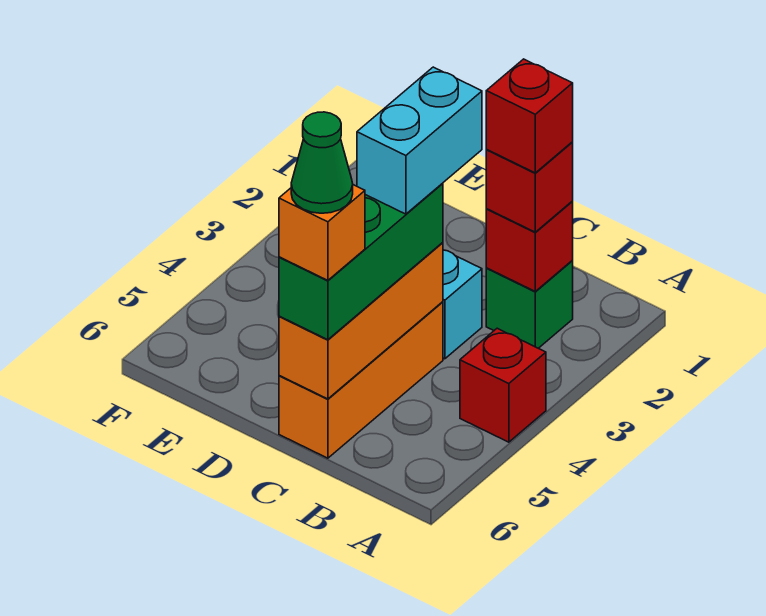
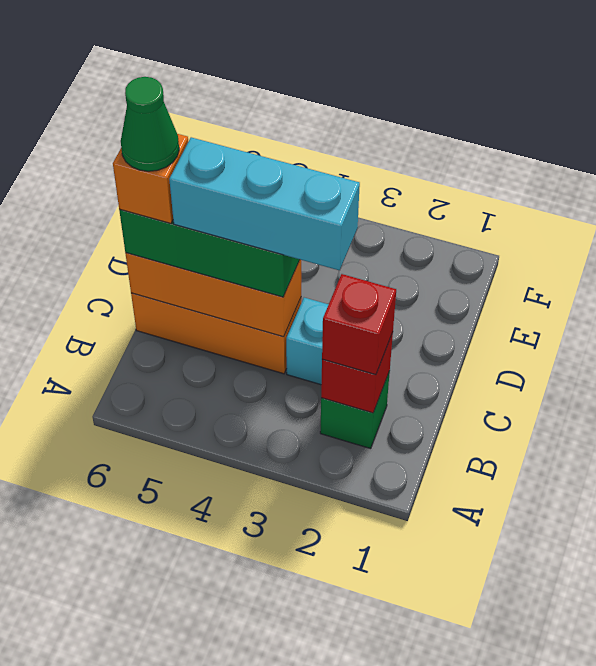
red brick A4 level 1 -> none
red brick B2 level 4 -> none
cyan brick C3:C4 level 4 -> cyan brick C3:C5 level 4

